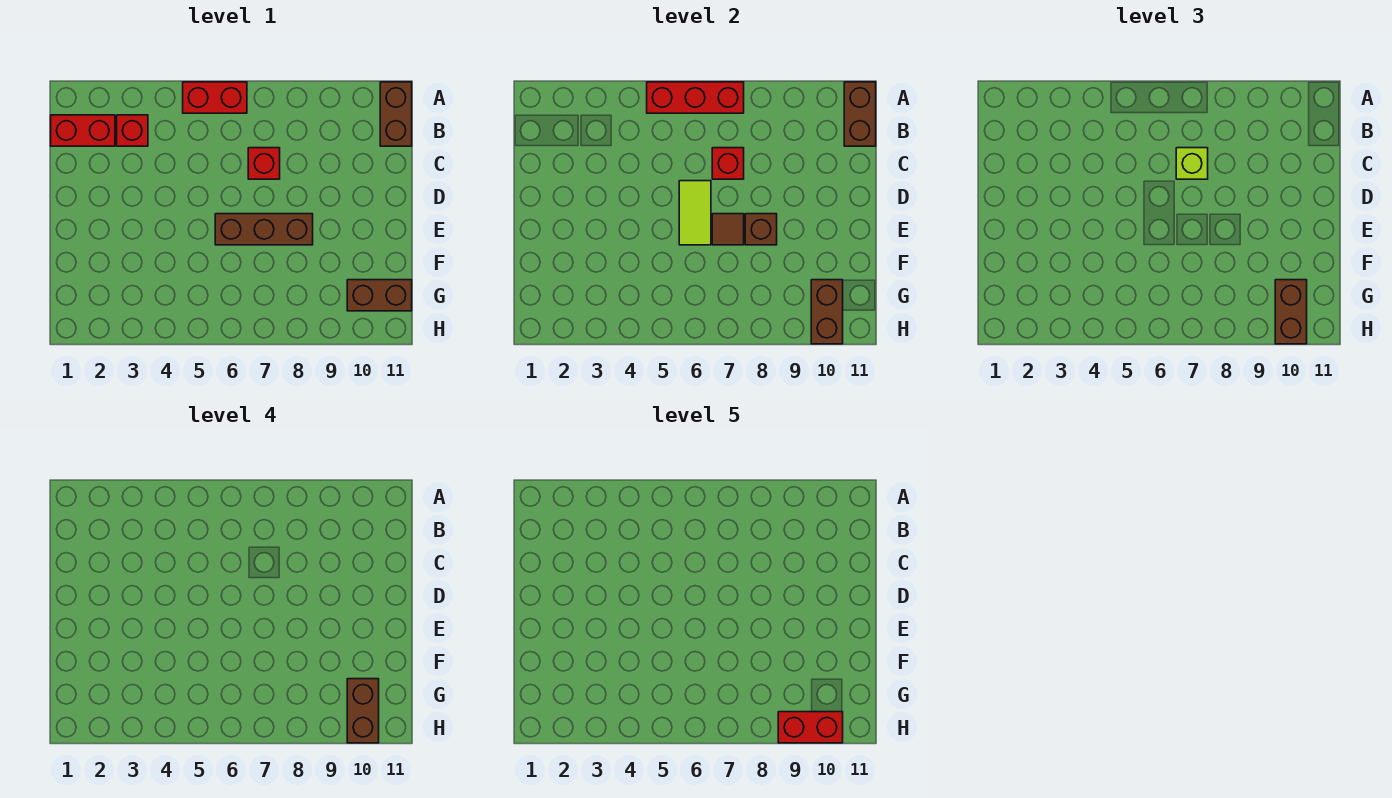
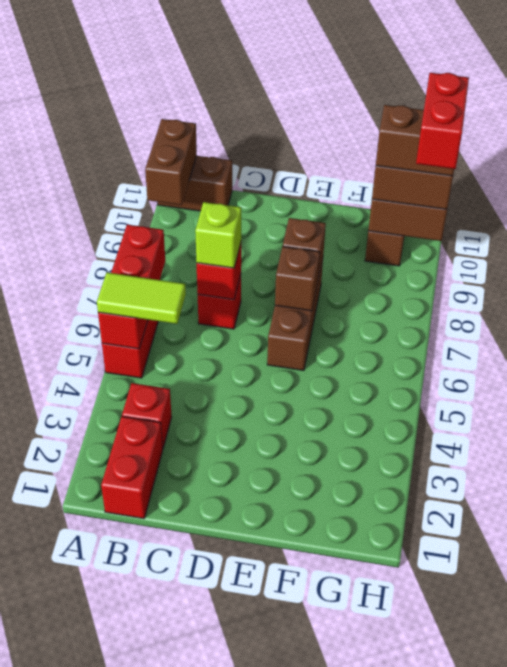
brown brick A11:B11 level 2 -> brown brick A10:A11 level 2
lime tile D6:E6 level 2 -> lime tile A5:B5 level 3
brown tile E7 level 2 -> brown brick E7 level 2

